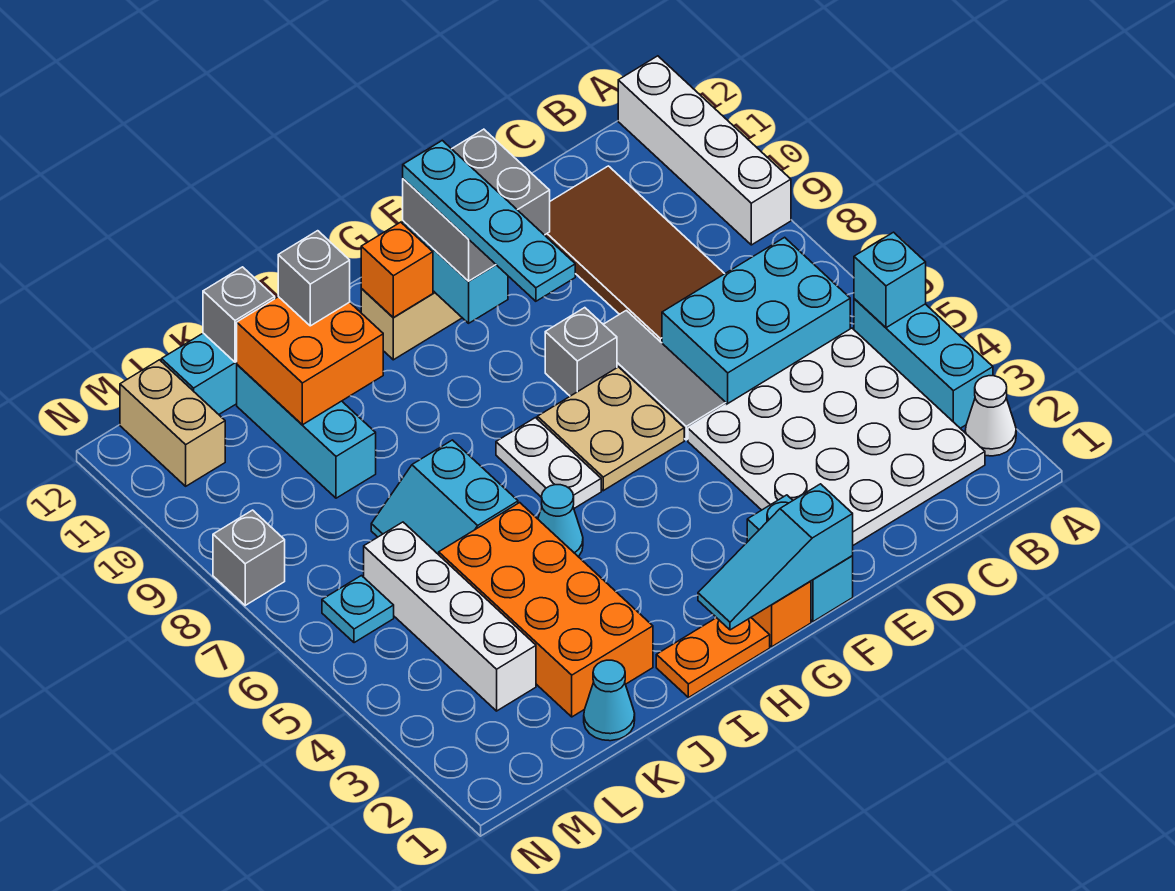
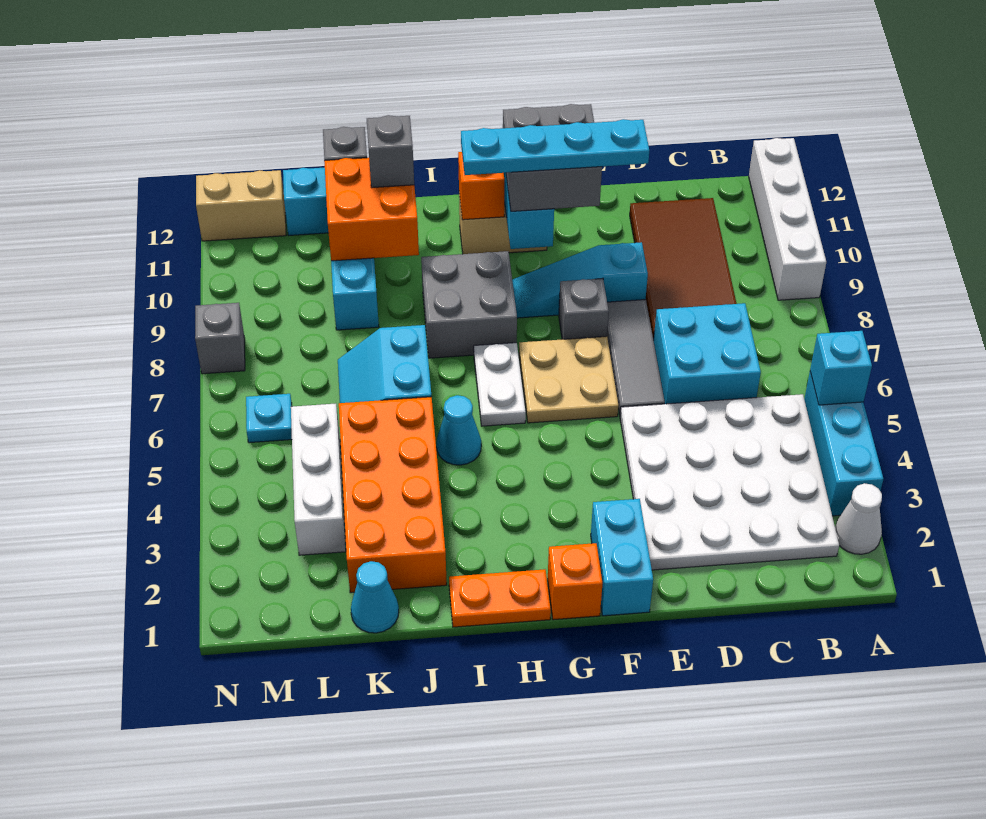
cyan brick B6:D7 level 1 -> cyan brick C6:D7 level 1
cyan slope F1:H1 level 2 top F -> cyan slope E9:G9 level 1 top E
cyan plate G8:G11 level 4 -> cyan plate E10:H10 level 4
none -> grey brick H8:I9 level 1
white brick L3:L6 level 1 -> white brick L3:L5 level 1
tan brick M11:M12 level 1 -> tan brick M12:N12 level 1

